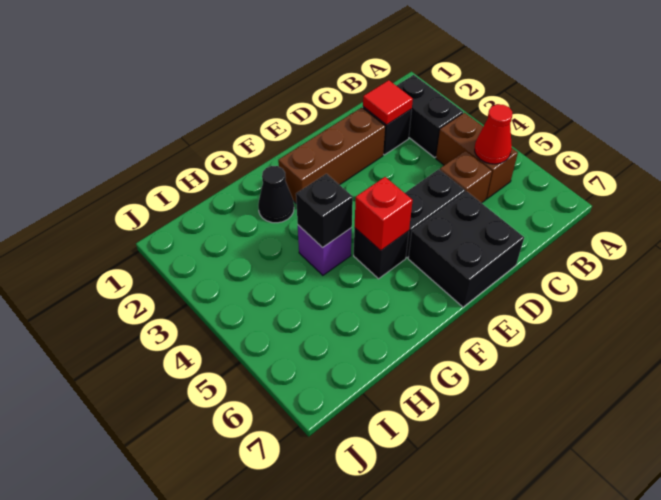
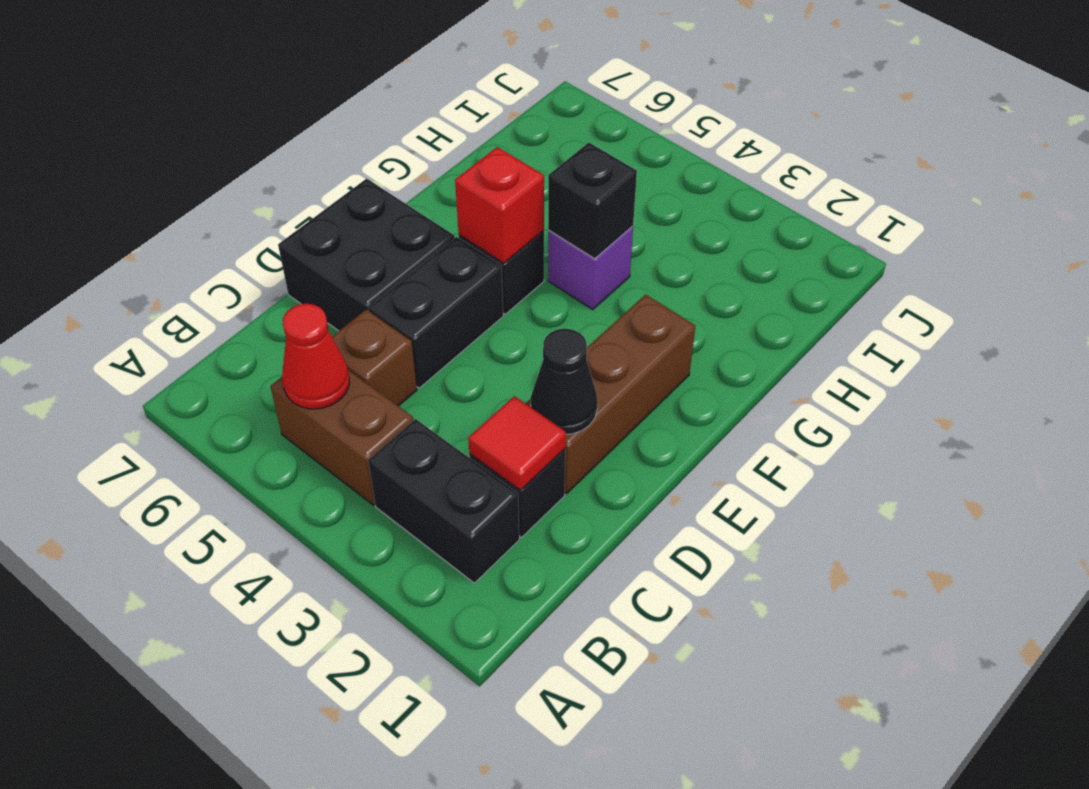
black cone G2 level 1 -> black cone D2 level 2

